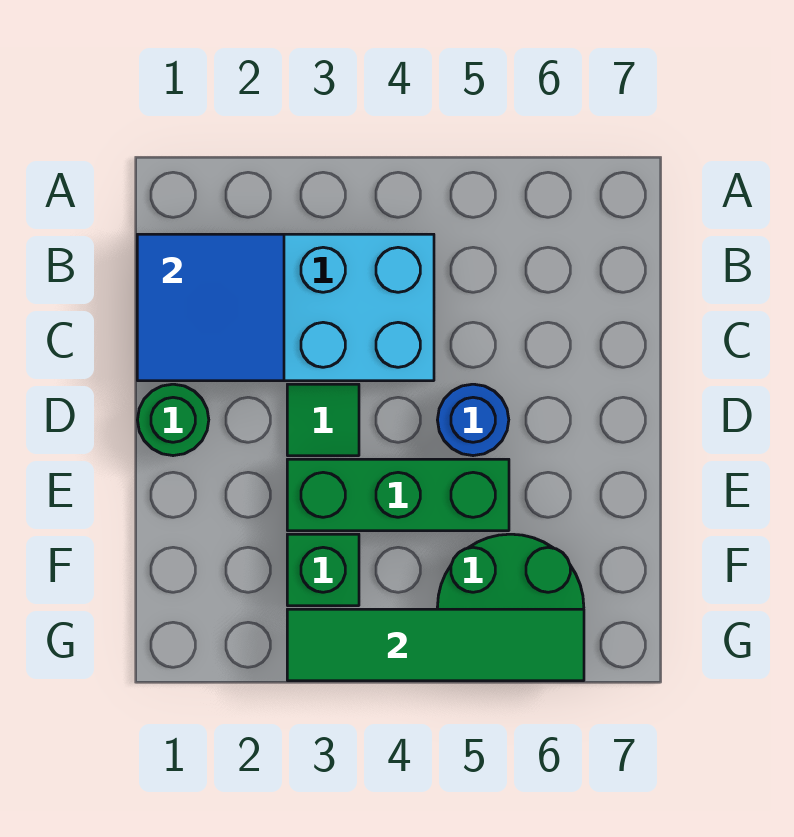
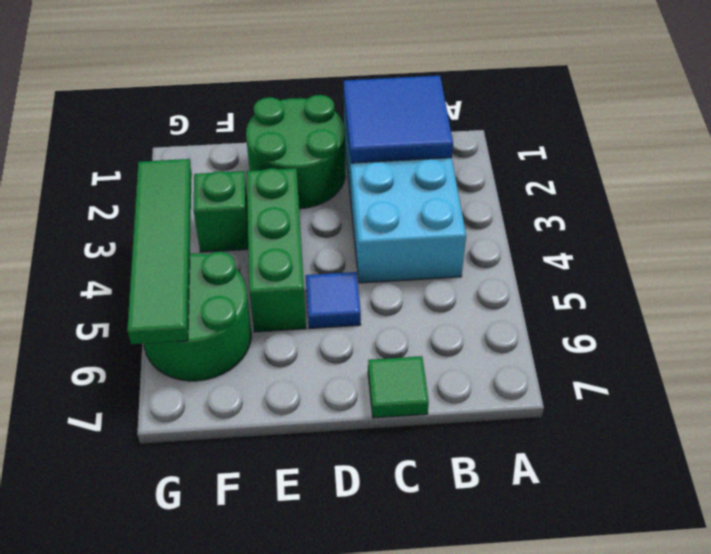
green round brick D1 level 1 -> green round brick D1:E2 level 1
green tile D3 level 1 -> green tile C7 level 1
blue round brick D5 level 1 -> blue tile D5 level 1

